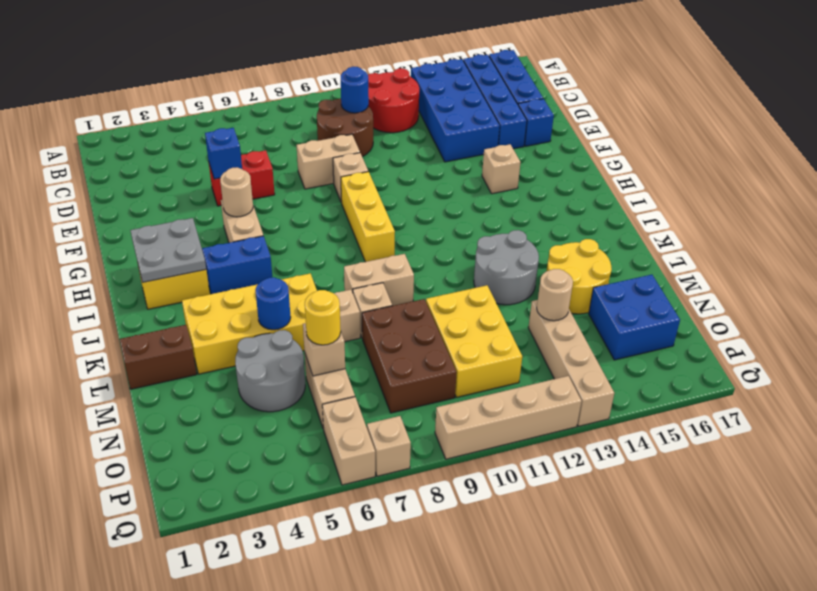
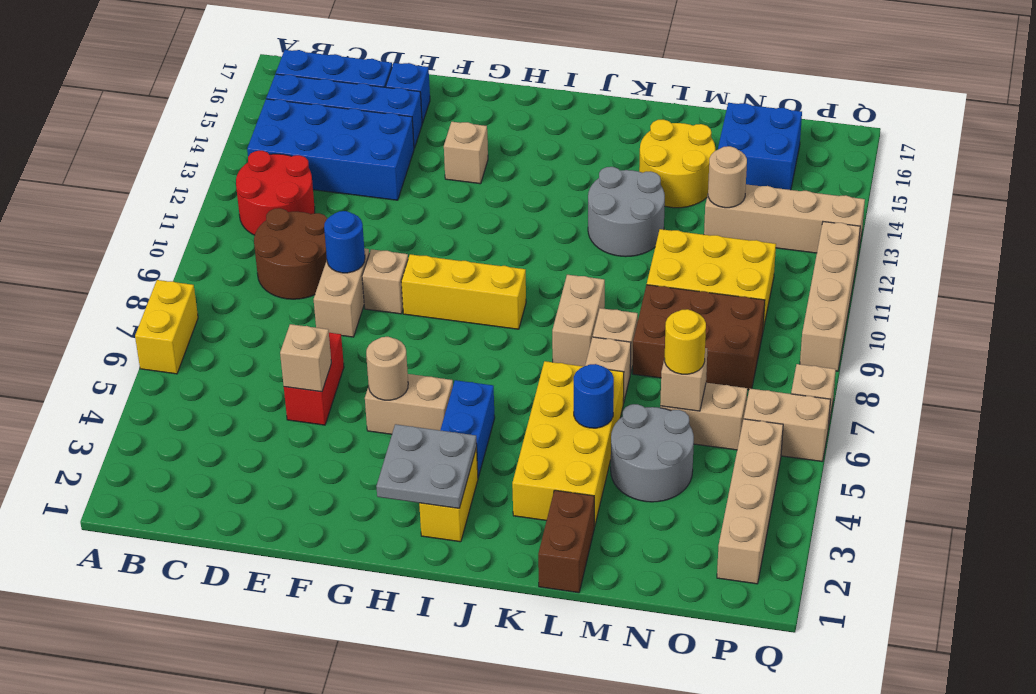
none -> yellow brick A6:A7 level 1
blue round brick C10 level 2 -> blue round brick E9 level 2
blue brick E5 level 2 -> tan brick E5 level 2
none -> tan brick P2:P5 level 1

